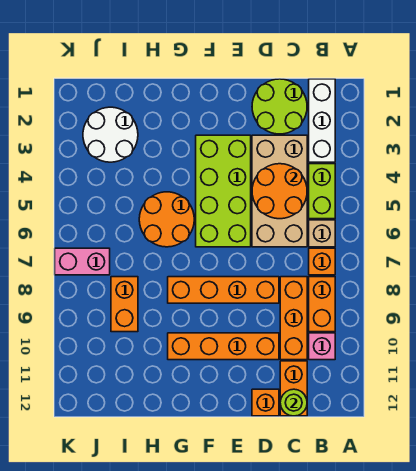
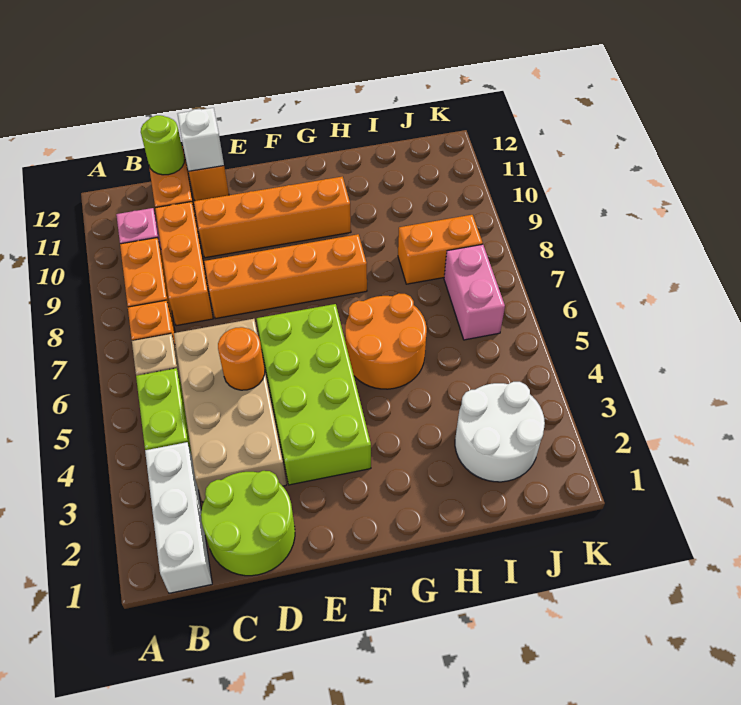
orange round brick C4:D5 level 2 -> orange round brick D5 level 2
none -> white brick D12 level 2
orange brick I8:I9 level 1 -> orange brick I8:J8 level 1
pink brick J7:K7 level 1 -> pink brick J6:J7 level 1

